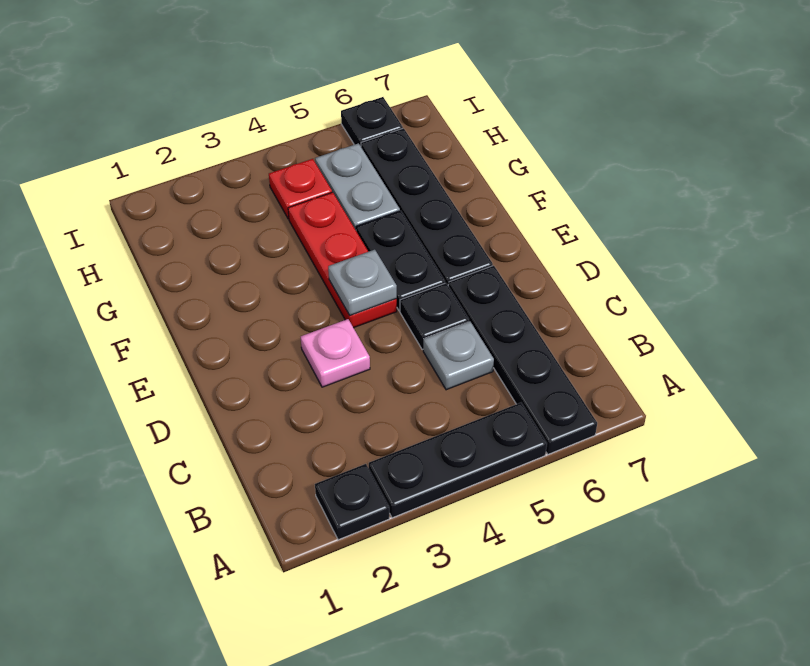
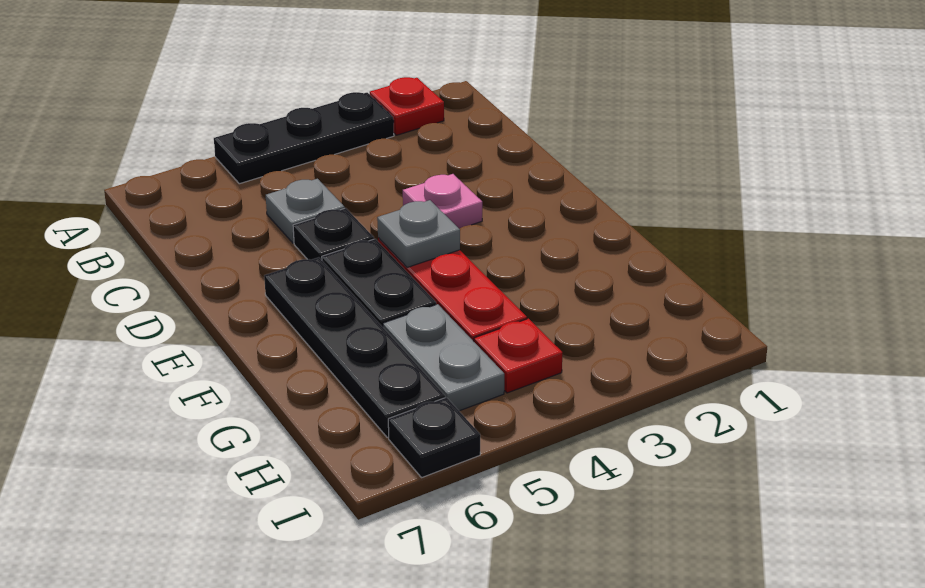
black plate A2 level 1 -> red plate A2 level 1
black plate A6:D6 level 1 -> none

